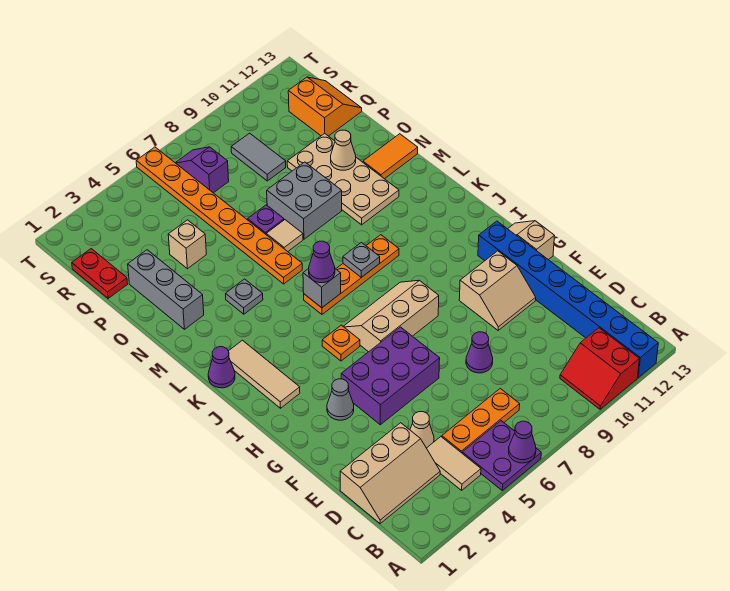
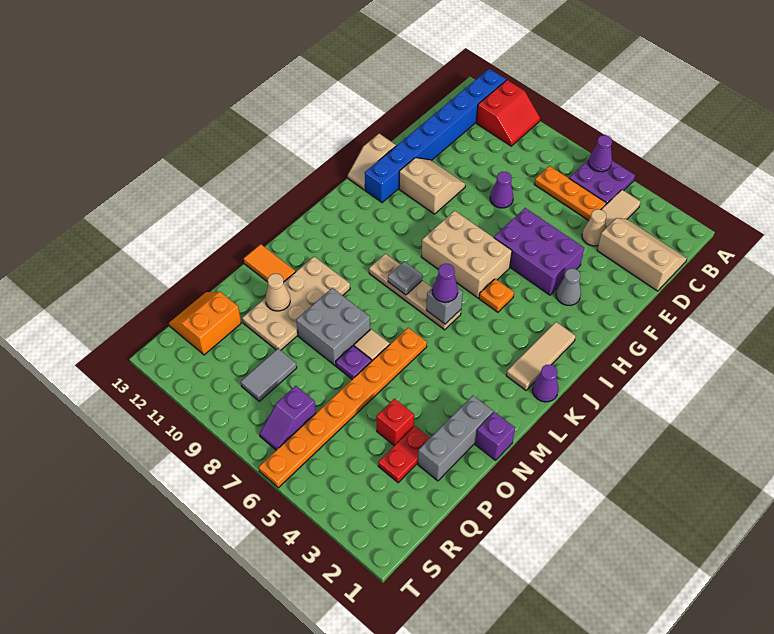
tan slope H6:I8 level 1 top H -> tan brick H6:I8 level 1
orange plate K6:K9 level 1 -> tan plate K6:K9 level 1
grey plate M4 level 1 -> none
none -> purple brick N1 level 1
tan brick P4 level 1 -> red brick P4 level 1
red plate Q1:R1 level 1 -> red plate P3:Q3 level 1

